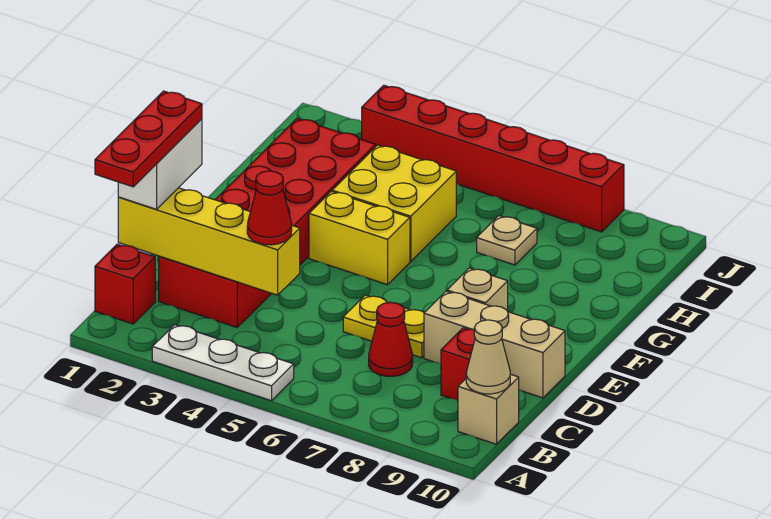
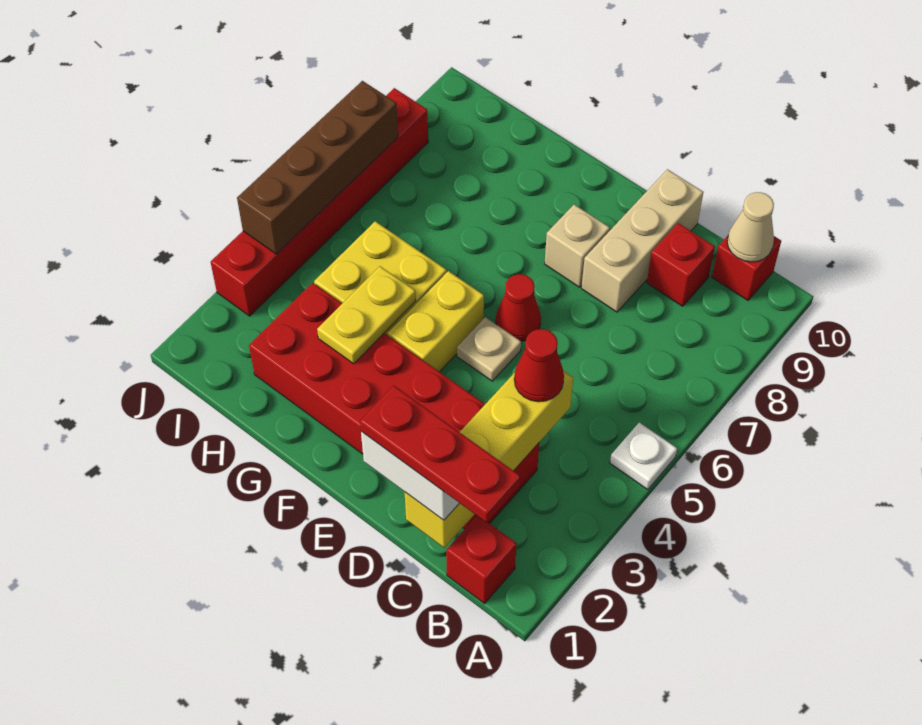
white plate A3:A5 level 1 -> white plate A5 level 1
tan brick B10 level 1 -> red brick B10 level 1
red cone C7 level 1 -> red cone E6 level 1
yellow plate D6:D7 level 1 -> yellow plate G3:G4 level 2
tan plate H7 level 1 -> tan plate E5 level 1
none -> brown brick J4:J7 level 2

